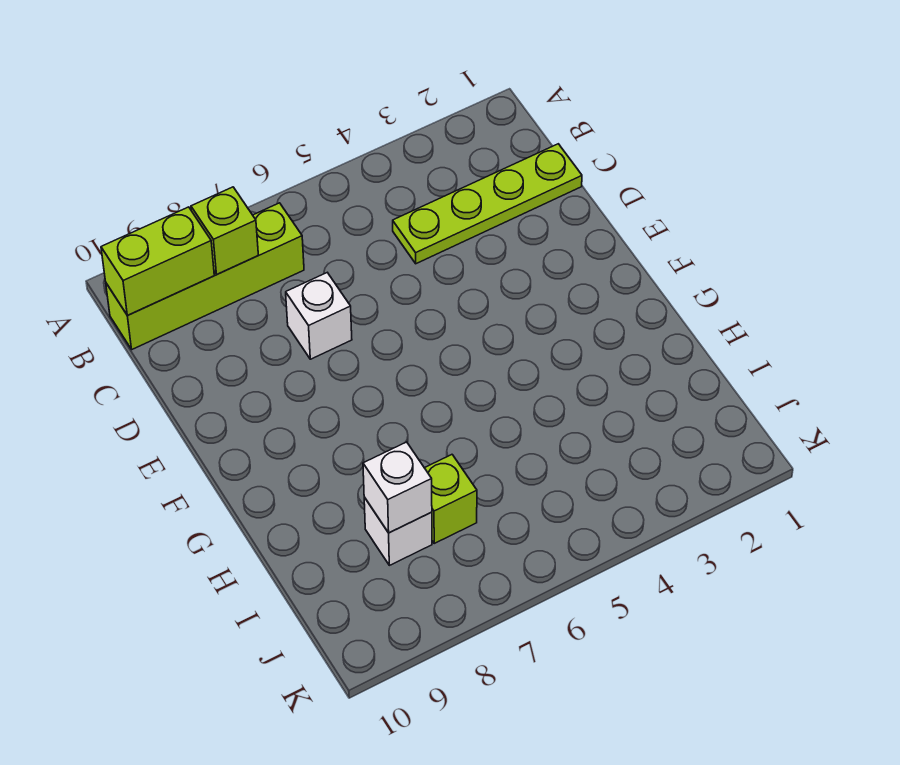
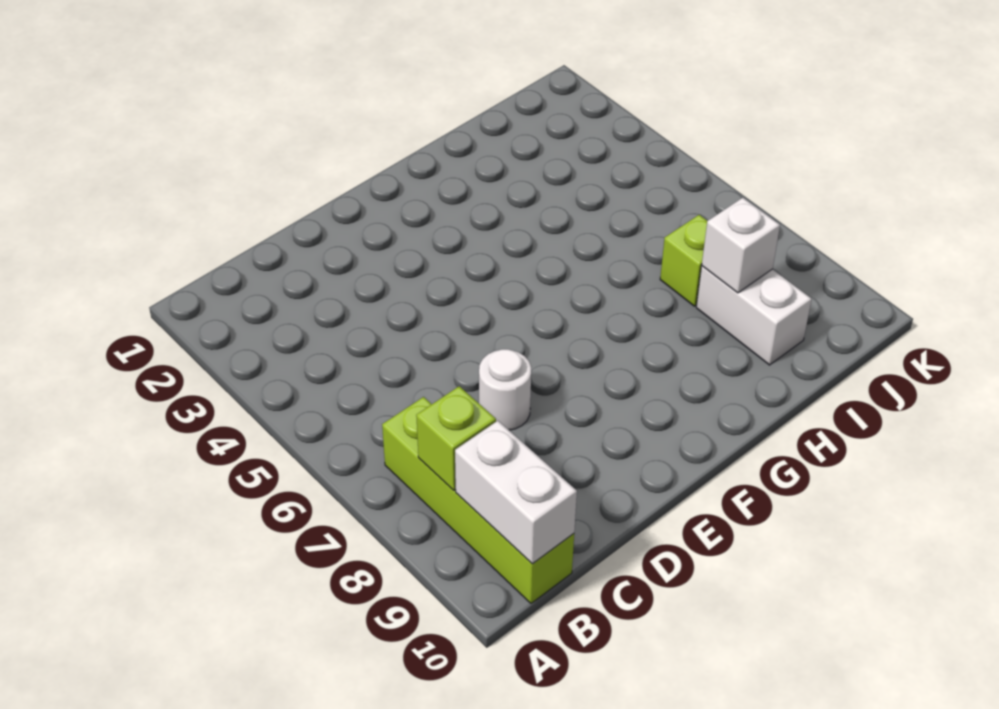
lime brick B9:B10 level 2 -> white brick B9:B10 level 2
lime plate C1:C4 level 1 -> none
white brick D7 level 1 -> white round brick D7 level 1
white brick I8 level 1 -> white brick I8:I9 level 1

